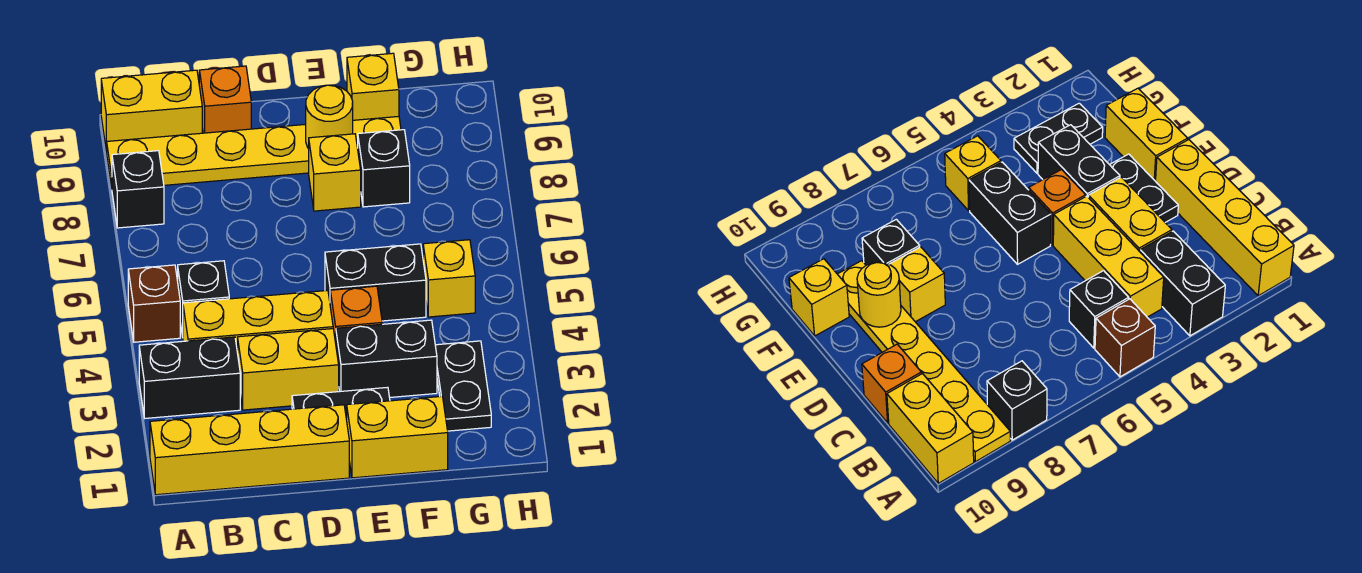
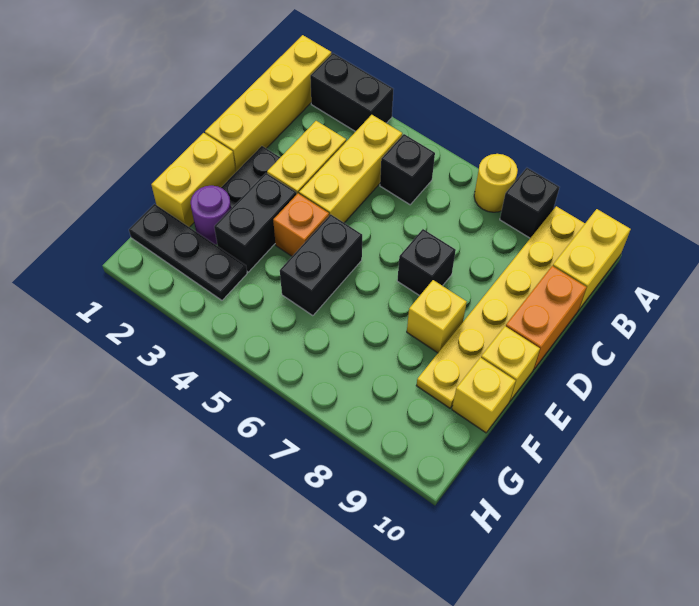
black brick A3:B3 level 1 -> black brick A2:A3 level 1
brown brick A5 level 1 -> none
orange brick C10 level 1 -> orange brick C10:D10 level 1
yellow round brick E9 level 2 -> yellow round brick A7 level 1
none -> purple round brick F2 level 1
black brick F8 level 1 -> black brick D7 level 1
black plate G2:G3 level 1 -> black plate G1:G3 level 1
yellow brick G5 level 1 -> yellow brick E10 level 1

